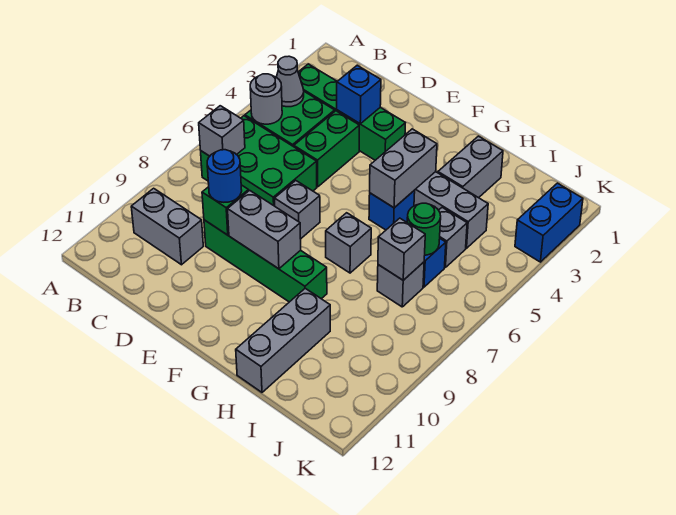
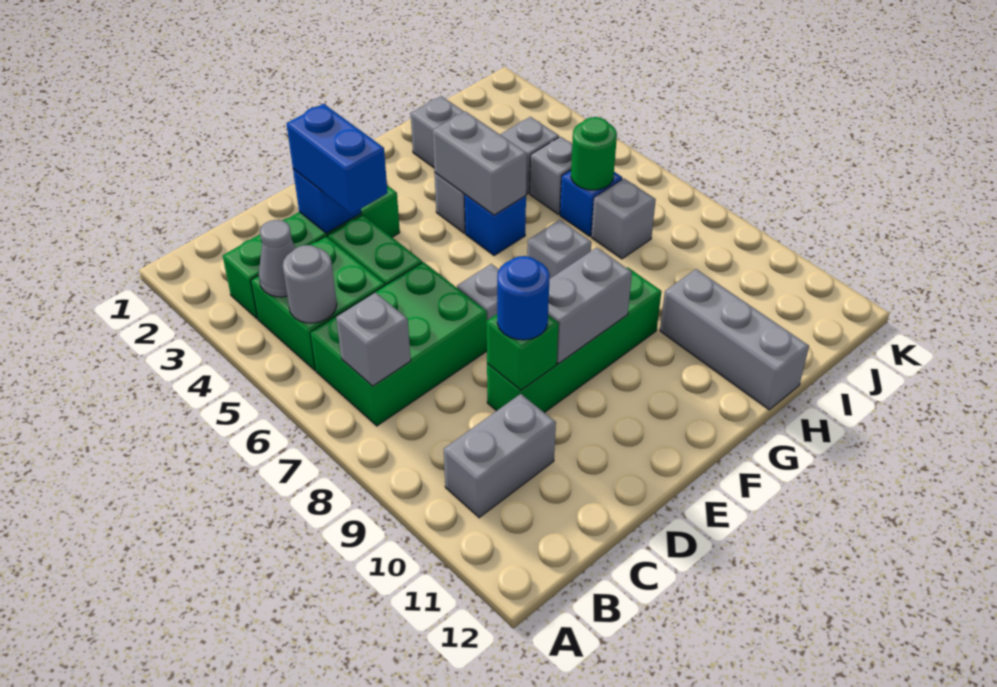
grey brick I7 level 2 -> none
blue brick K2:K3 level 1 -> blue brick D3:D4 level 3

